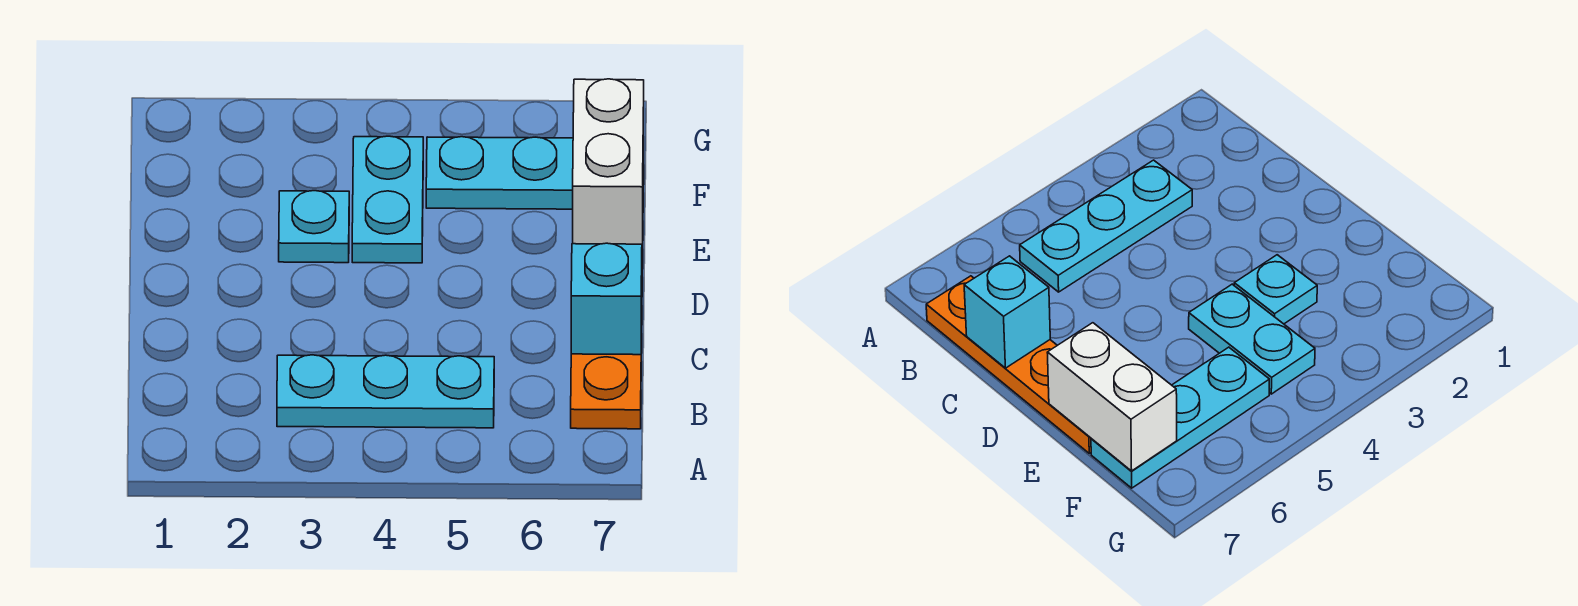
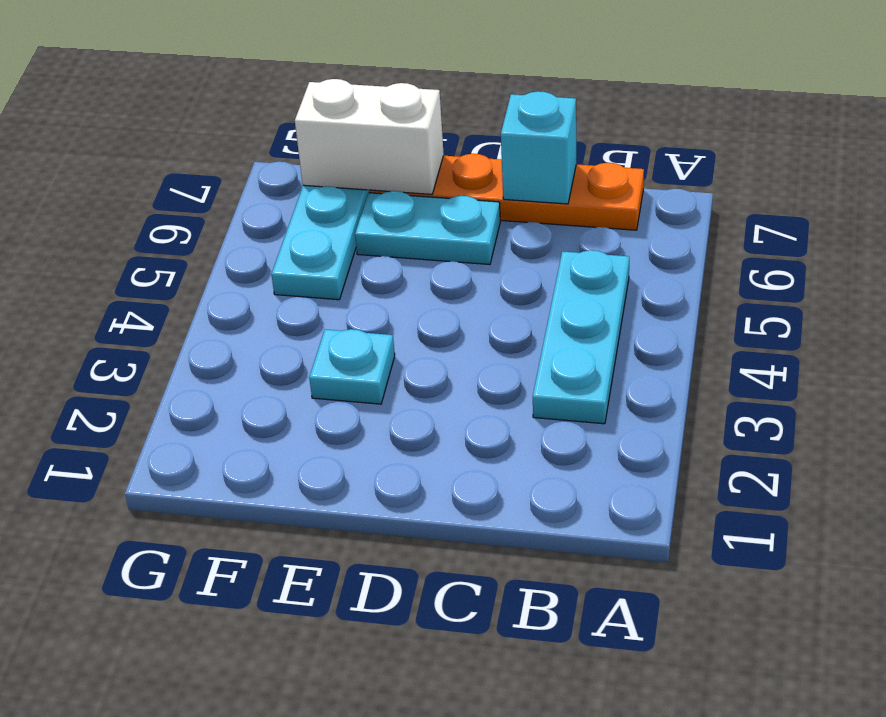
cyan plate E4:F4 level 1 -> cyan plate D6:E6 level 1

